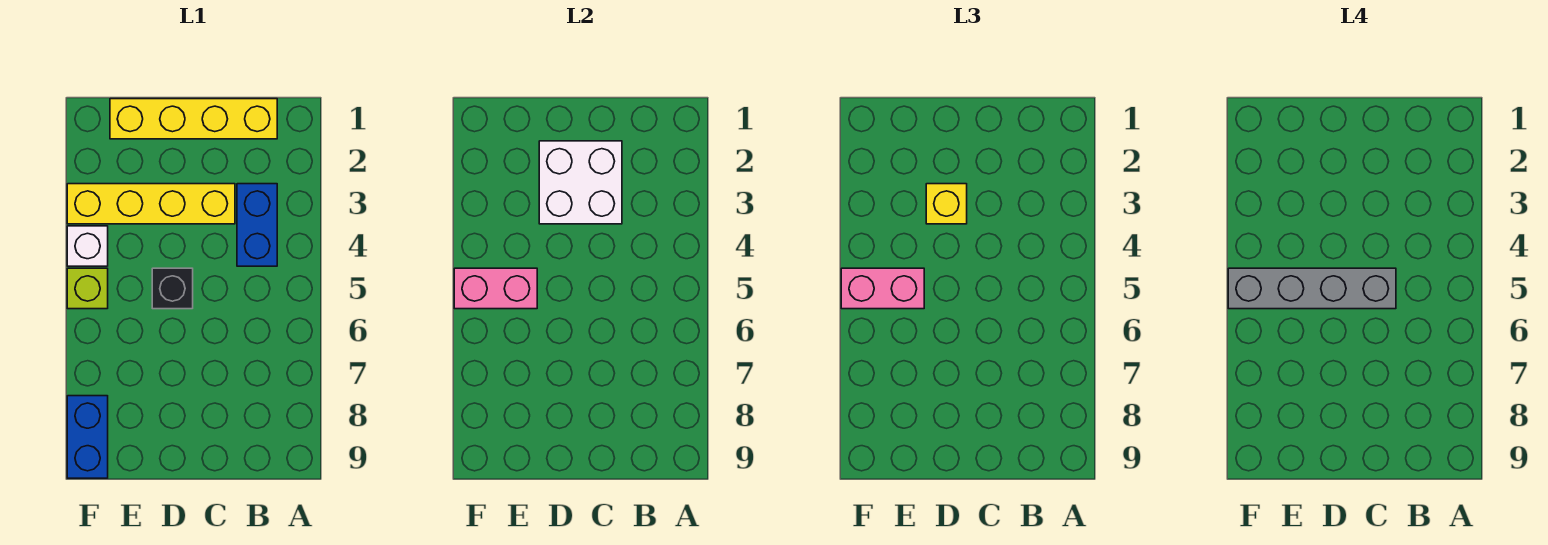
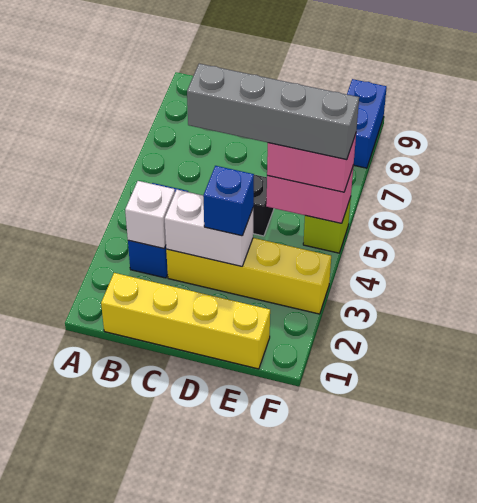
white brick C2:D3 level 2 -> white brick C3:D3 level 2
yellow brick D3 level 3 -> blue brick D3 level 3
white brick F4 level 1 -> white brick B3 level 2

